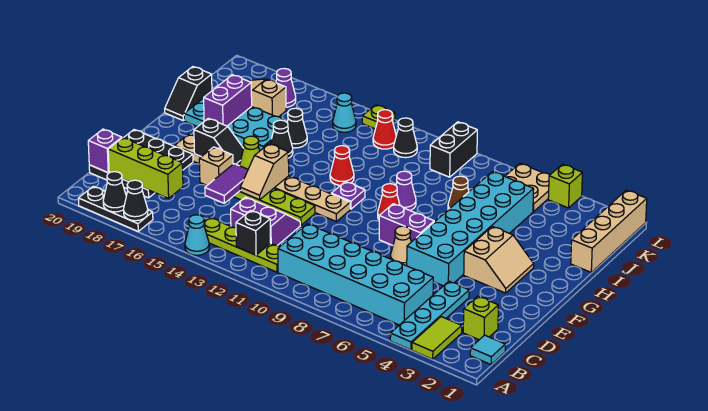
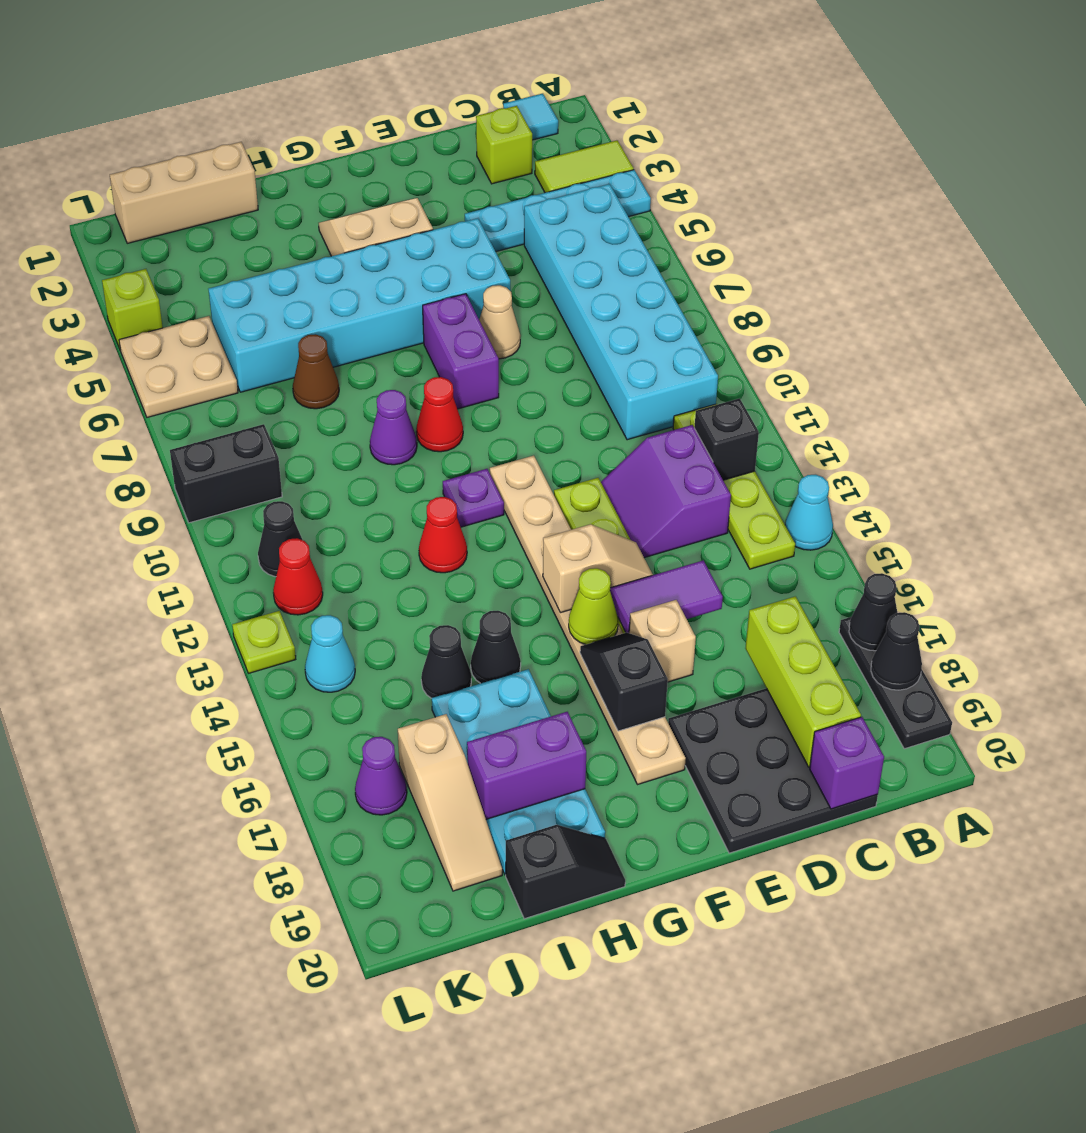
tan brick I1:L1 level 1 -> tan brick I1:K1 level 1

